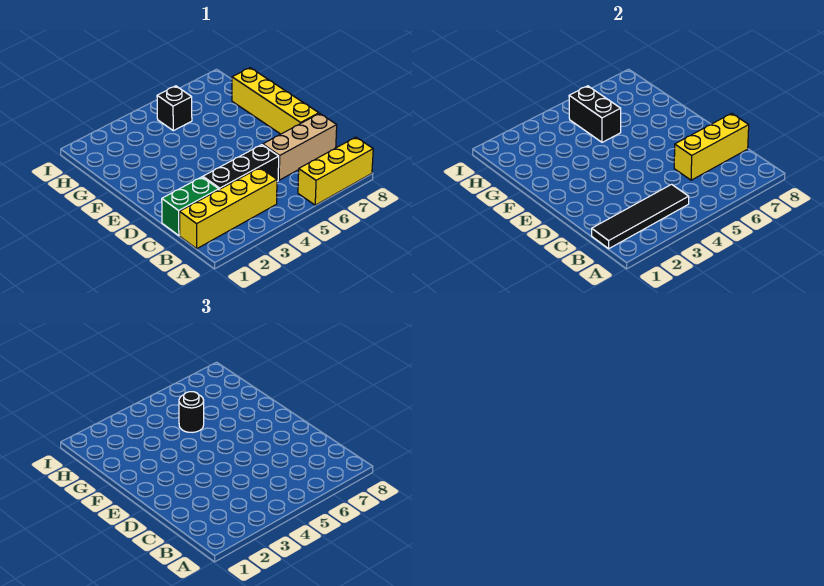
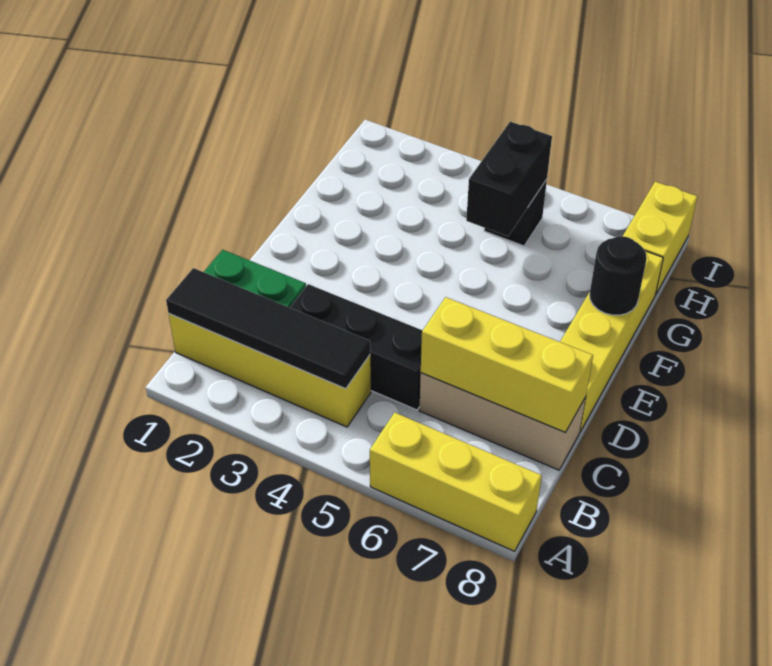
black round brick G5 level 3 -> black round brick F8 level 2
none -> yellow brick H8:I8 level 1

